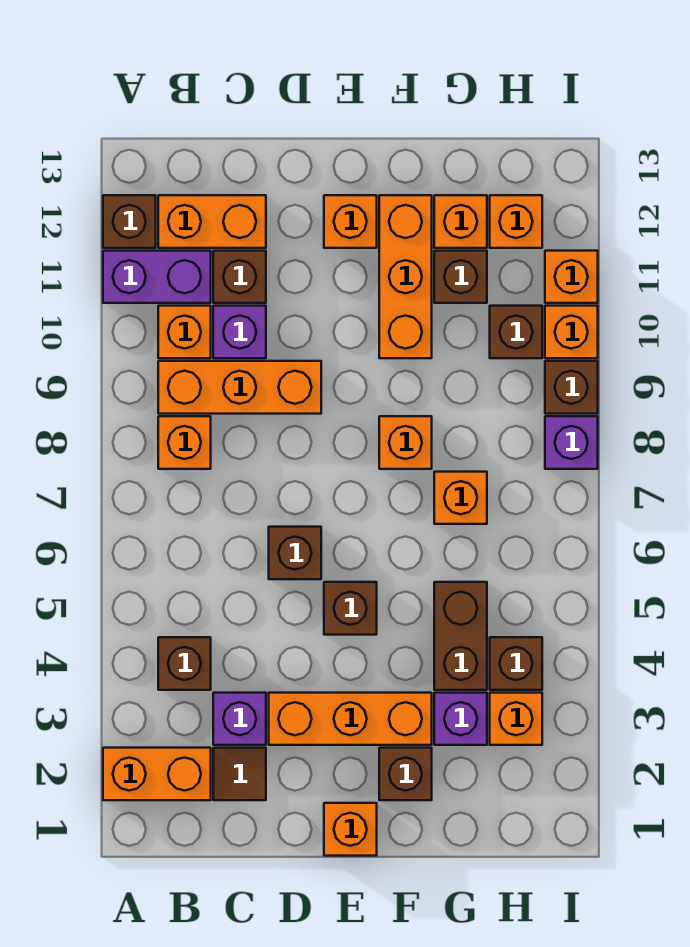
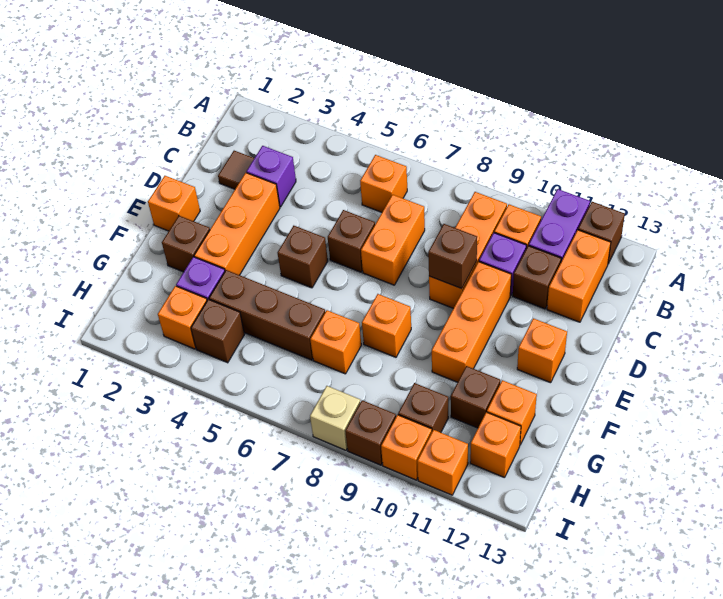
orange brick A2:B2 level 1 -> orange brick C7:D7 level 1
brown brick B4 level 1 -> brown brick D9 level 2
orange brick B8 level 1 -> orange brick B6 level 1
orange brick F10:F12 level 1 -> orange brick D10:F10 level 1
brown brick G4:G5 level 1 -> brown brick G4:G6 level 1
purple brick I8 level 1 -> tan brick I8 level 1

